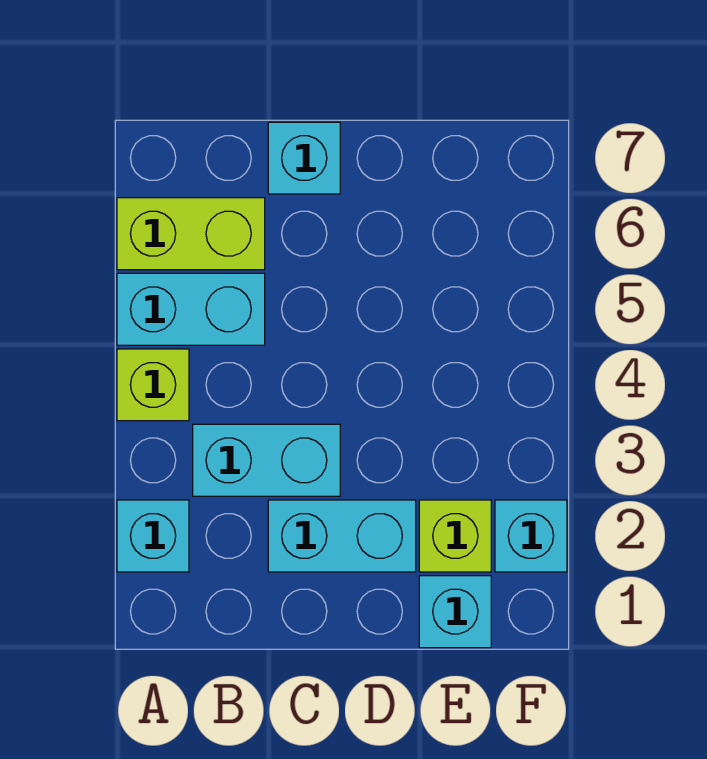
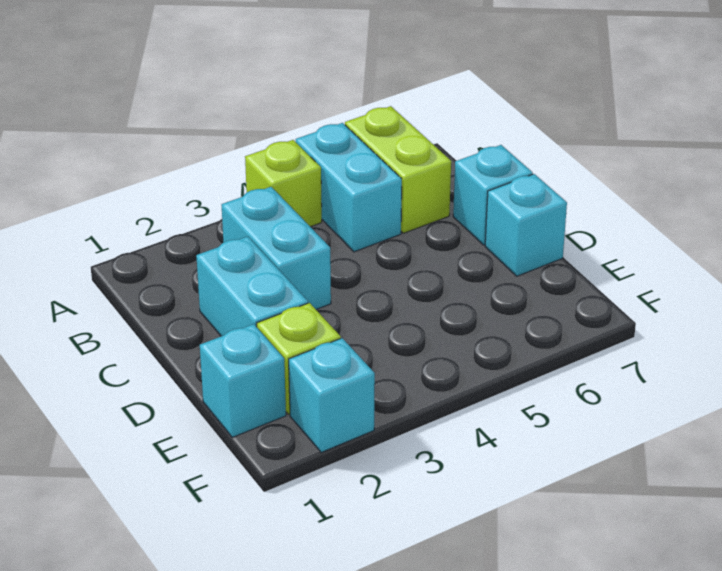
cyan brick A2 level 1 -> cyan brick D7 level 1

